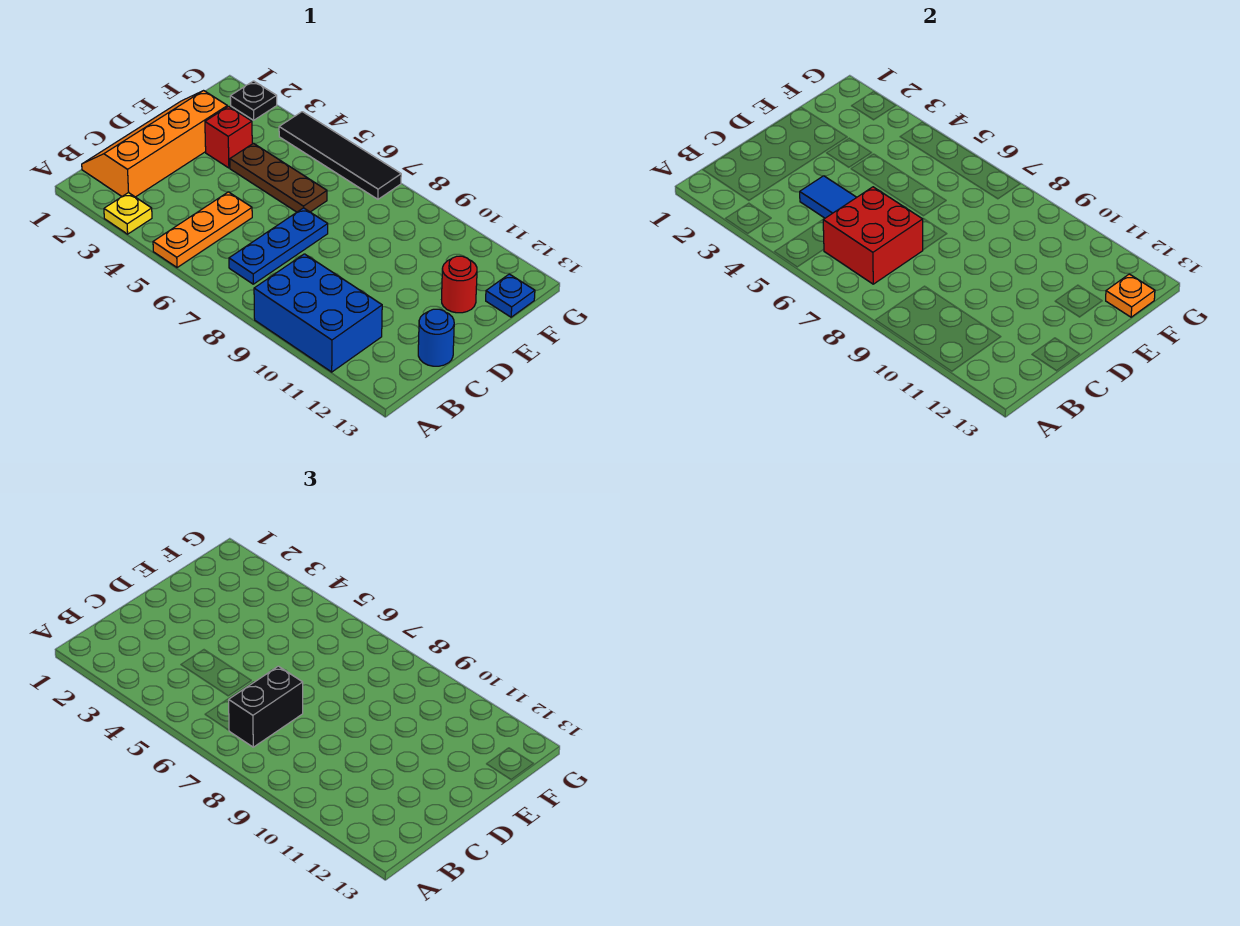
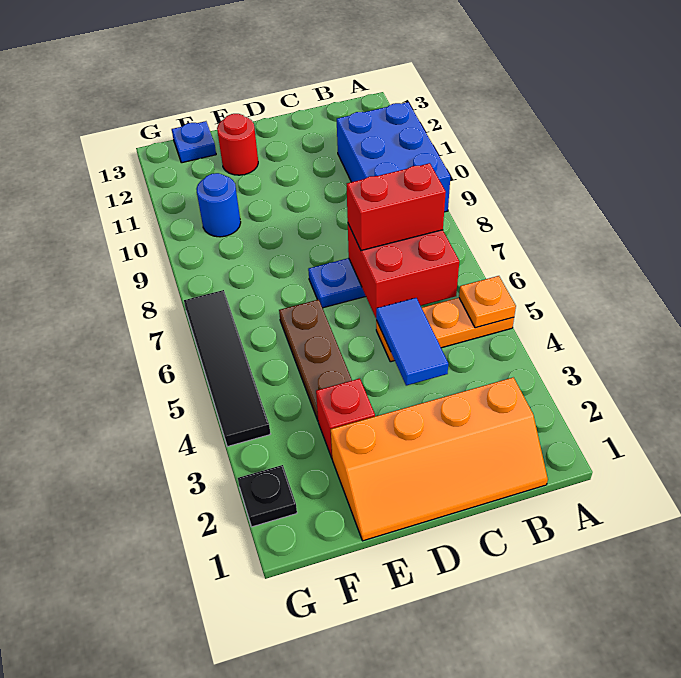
yellow plate A3 level 1 -> none
black brick B7:C7 level 3 -> red brick B7:C7 level 3
blue round brick C13 level 1 -> blue round brick F10 level 1
orange plate F13 level 2 -> orange plate A5 level 2

